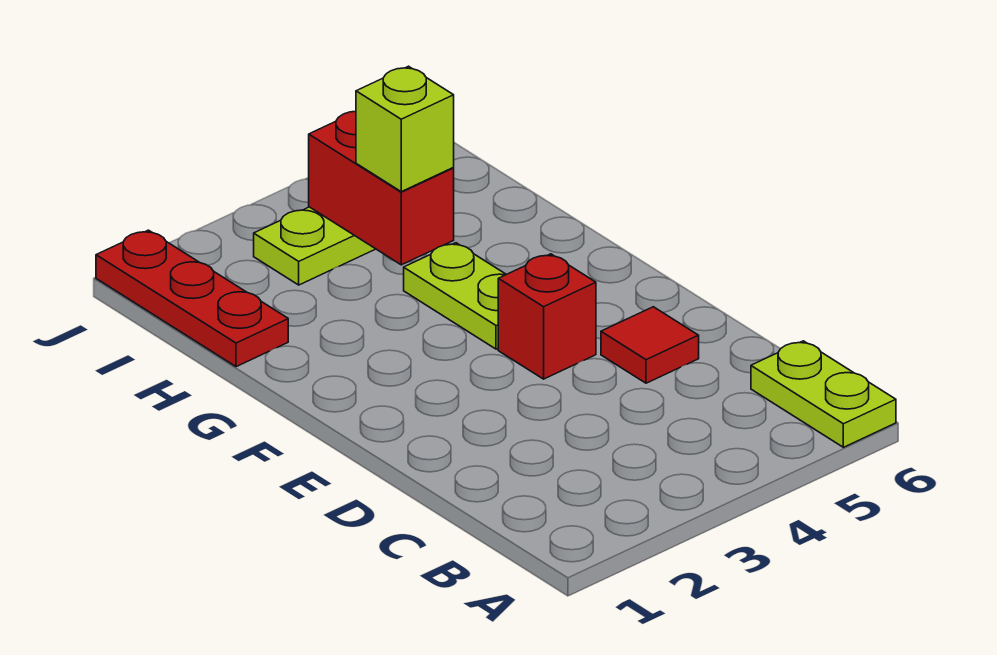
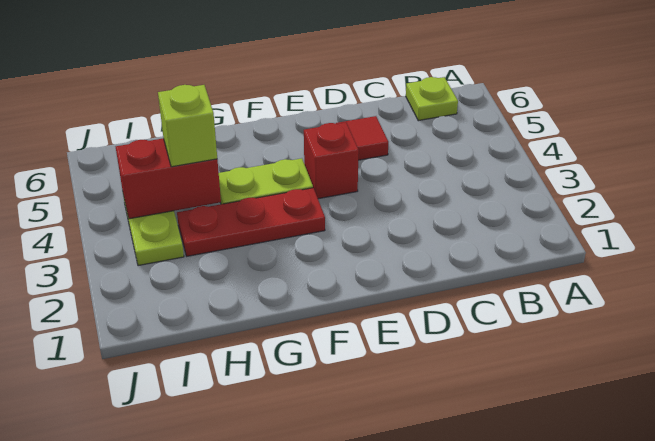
lime plate A6:B6 level 1 -> lime plate B6 level 1
red plate H1:J1 level 1 -> red plate F3:H3 level 1

